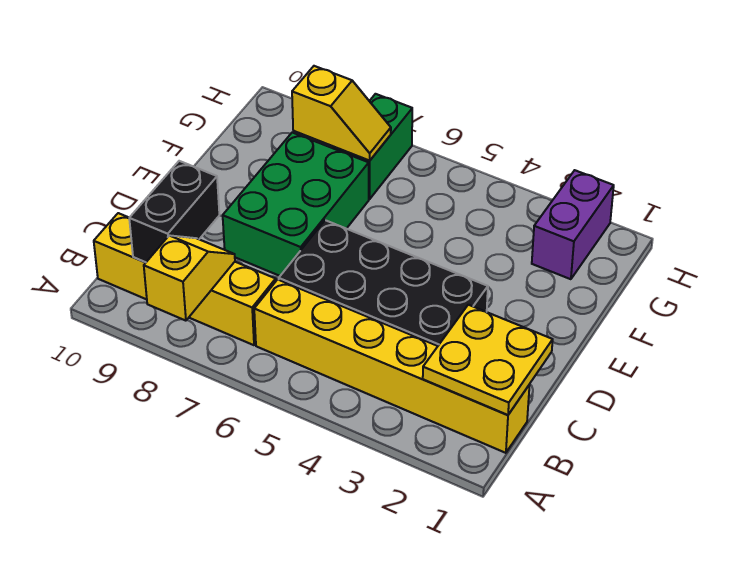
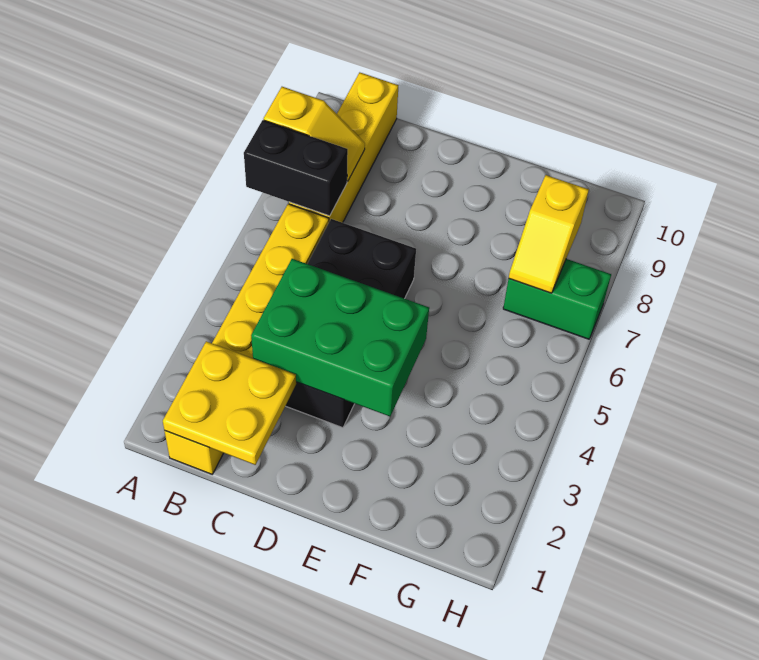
black brick B9:C9 level 2 -> black brick A7:B7 level 2
green brick D7:F8 level 1 -> green brick C3:E4 level 2
purple brick G2:H2 level 1 -> none

